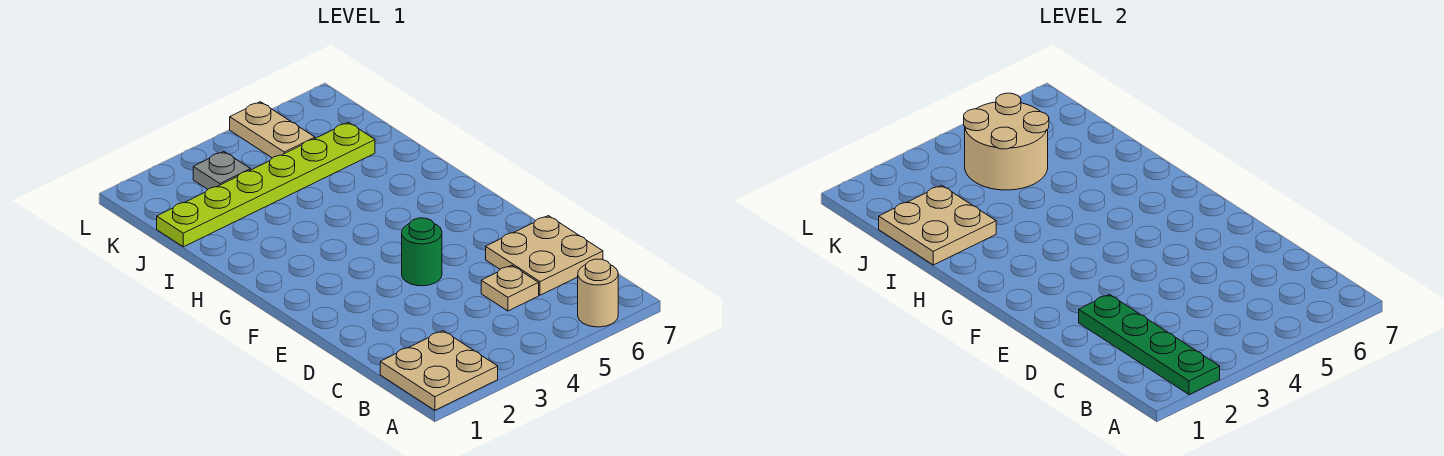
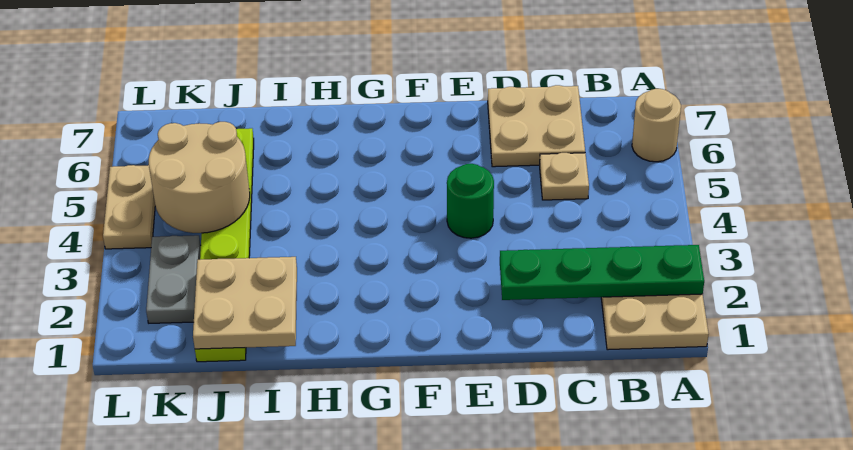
grey plate K3 level 1 -> grey plate K2:K3 level 1
tan plate K5:L5 level 1 -> tan plate L4:L5 level 1

